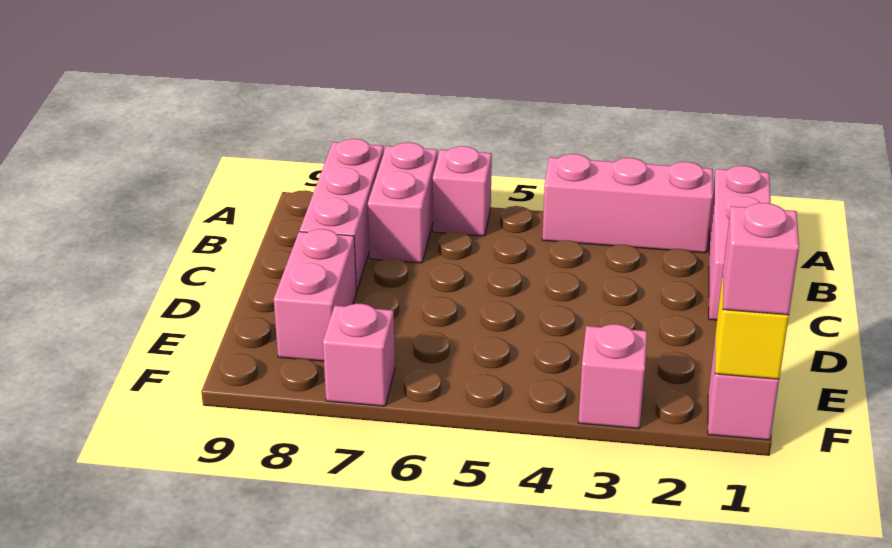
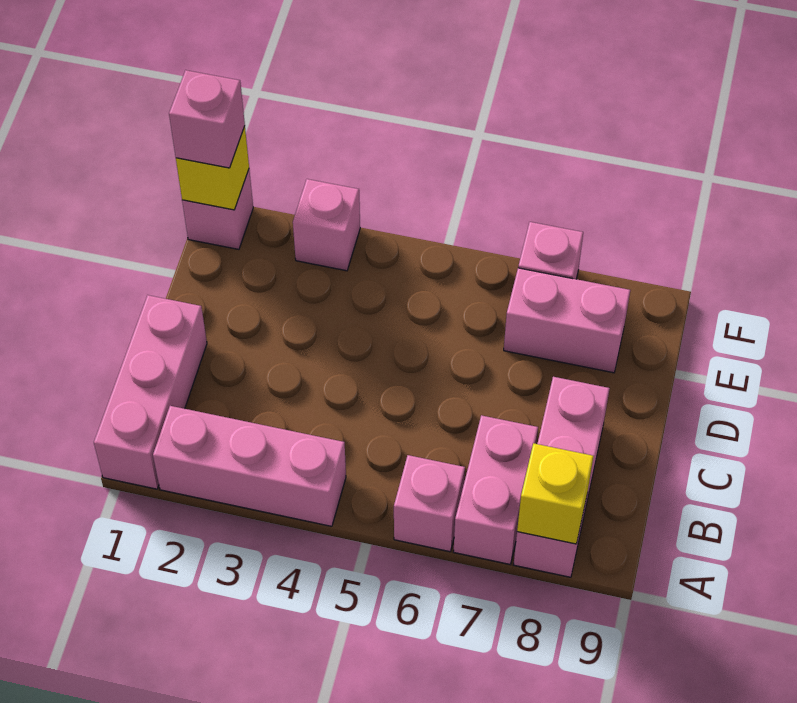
none -> yellow brick A8 level 2
pink brick D8:E8 level 1 -> pink brick E7:E8 level 1

